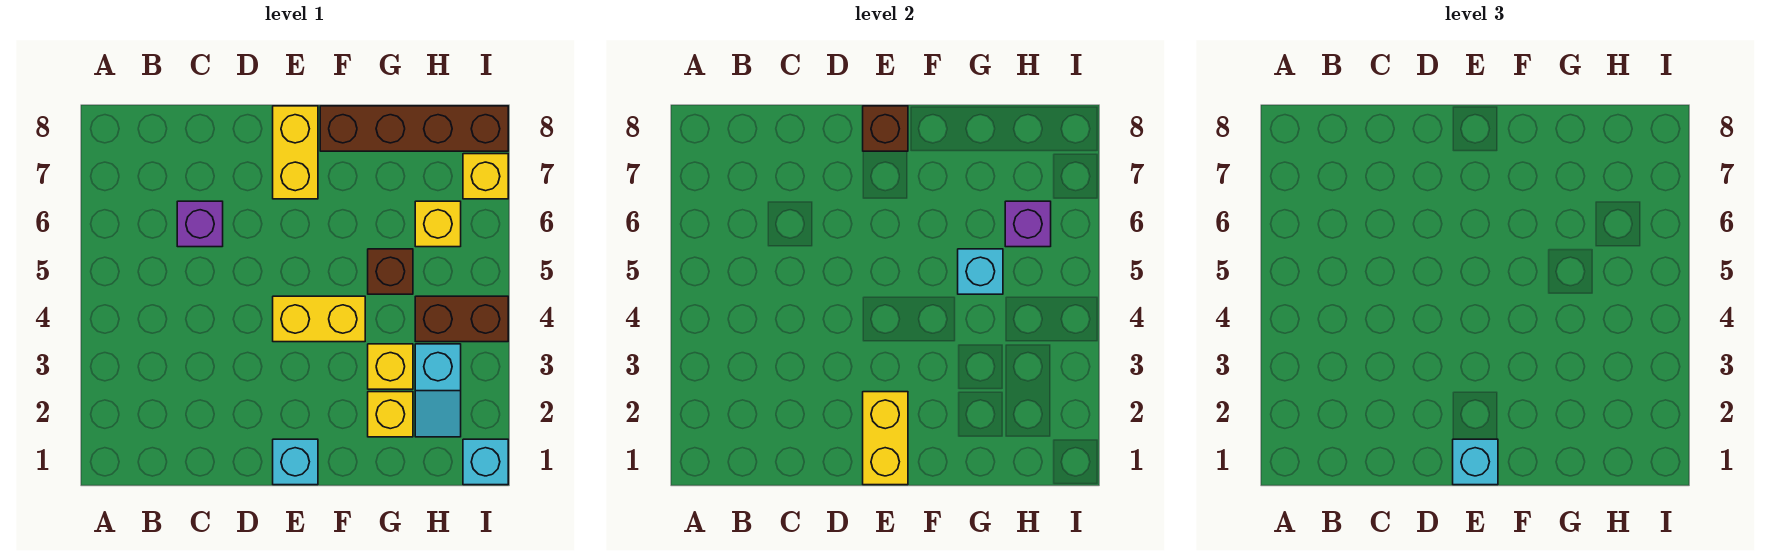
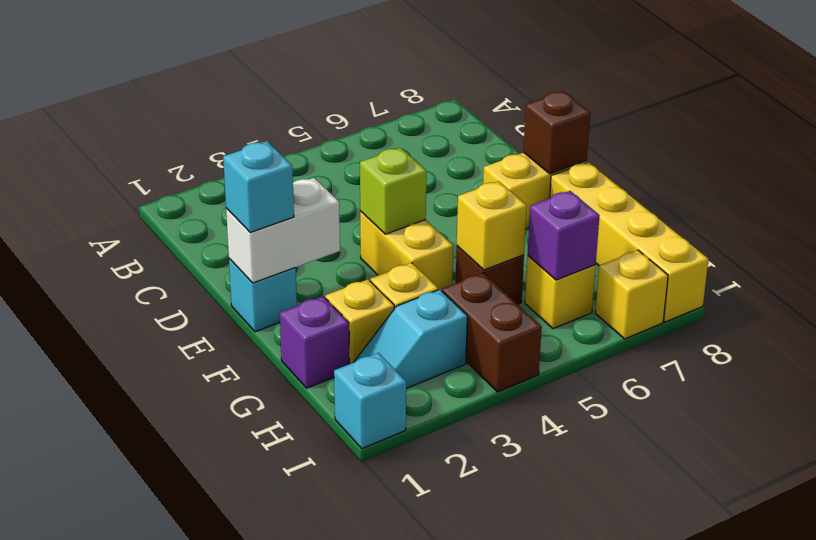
purple brick C6 level 1 -> purple brick G1 level 1
yellow brick E1:E2 level 2 -> white brick E1:E2 level 2
none -> lime brick E4 level 2
brown brick F8:I8 level 1 -> yellow brick F8:I8 level 1
cyan brick G5 level 2 -> yellow brick G5 level 2

